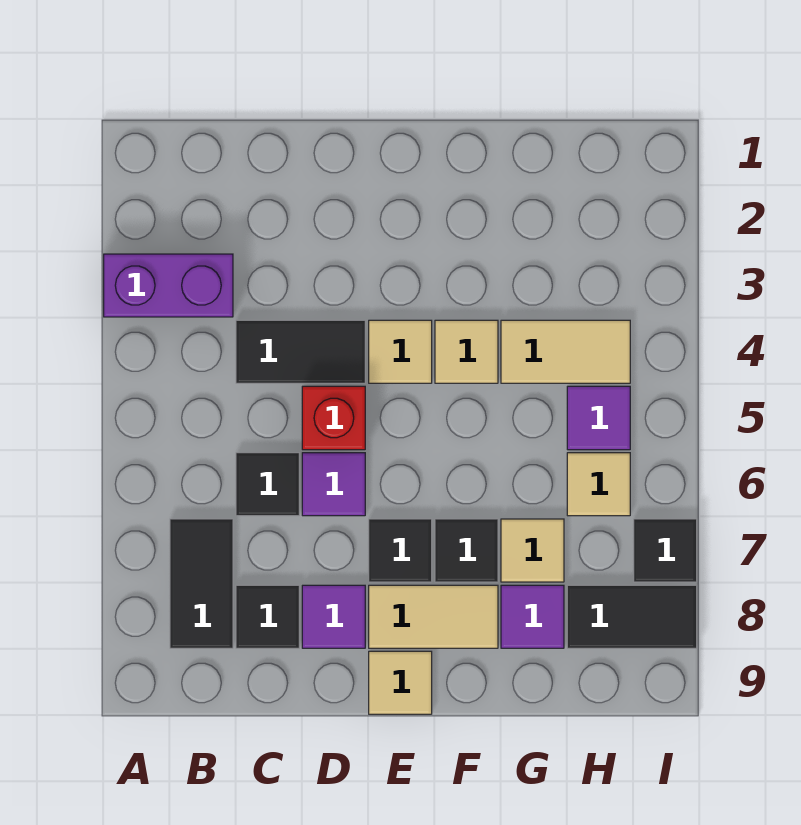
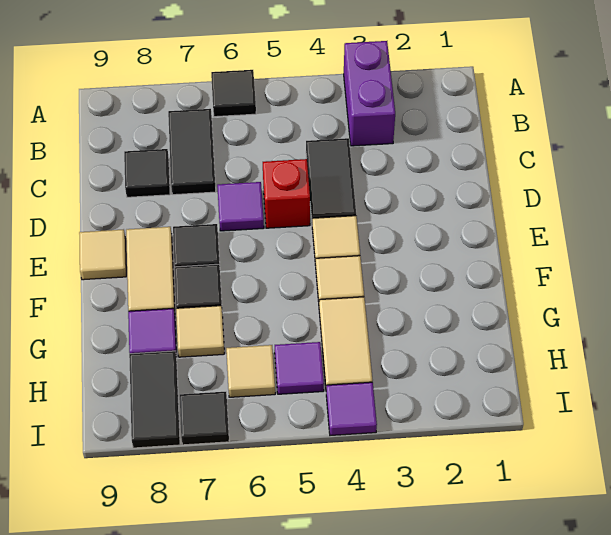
black tile B7:B8 level 1 -> black tile B7:C7 level 1
black tile C6 level 1 -> black tile A6 level 1
purple tile D8 level 1 -> purple tile I4 level 1

